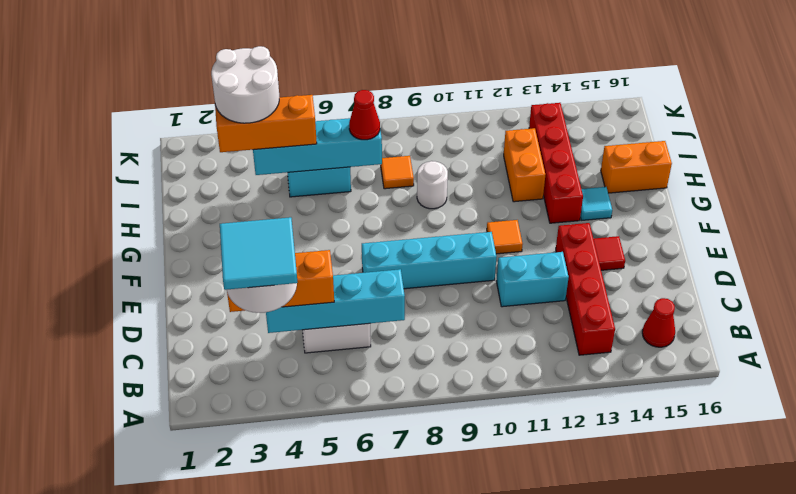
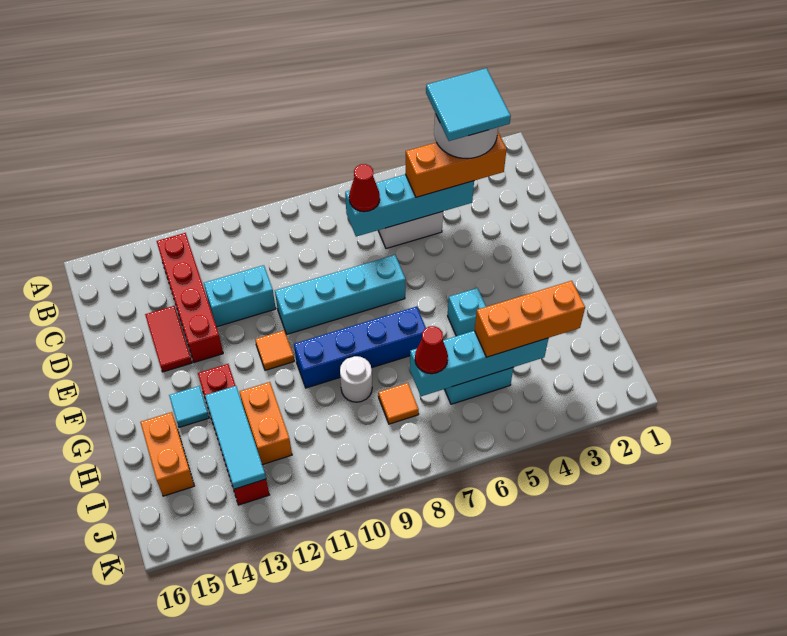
red cone B15 level 1 -> red cone C7 level 3
red tile E14 level 1 -> red tile D14:E14 level 1
none -> cyan brick G5 level 1
none -> blue brick G7:G10 level 1
none -> cyan tile H13:J13 level 2
orange brick H15:H16 level 1 -> orange brick H15:I15 level 1
white round brick I3:J4 level 4 -> none

